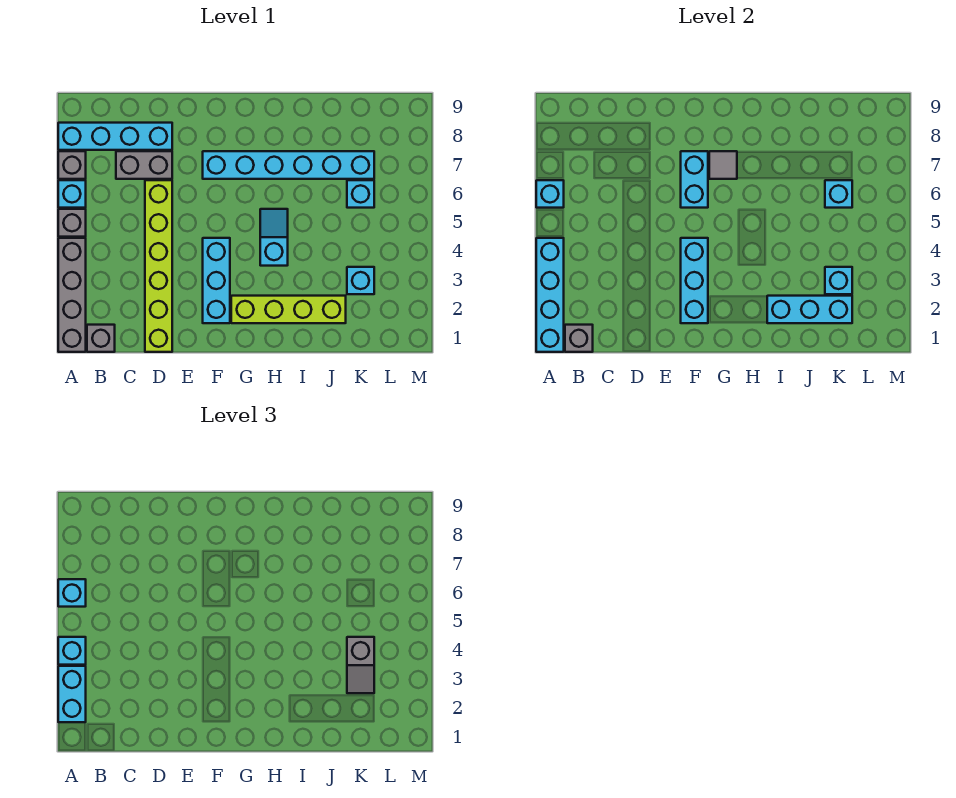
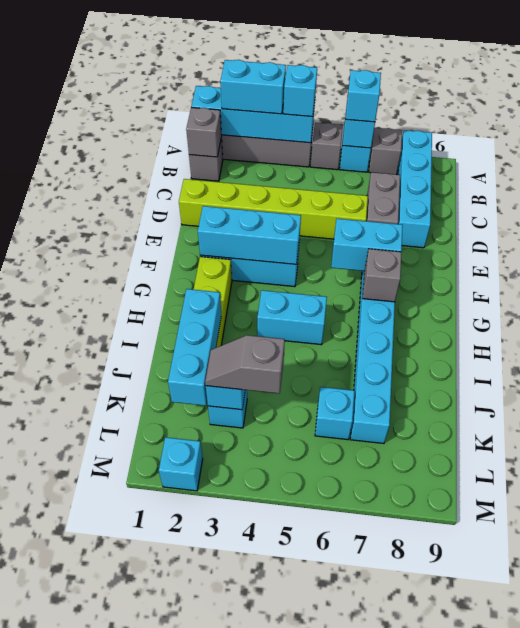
grey tile G7 level 2 -> grey brick G7 level 2
cyan slope H4:H5 level 1 top 4 -> cyan brick H4:H5 level 1
cyan brick K6 level 2 -> cyan brick M2 level 1

